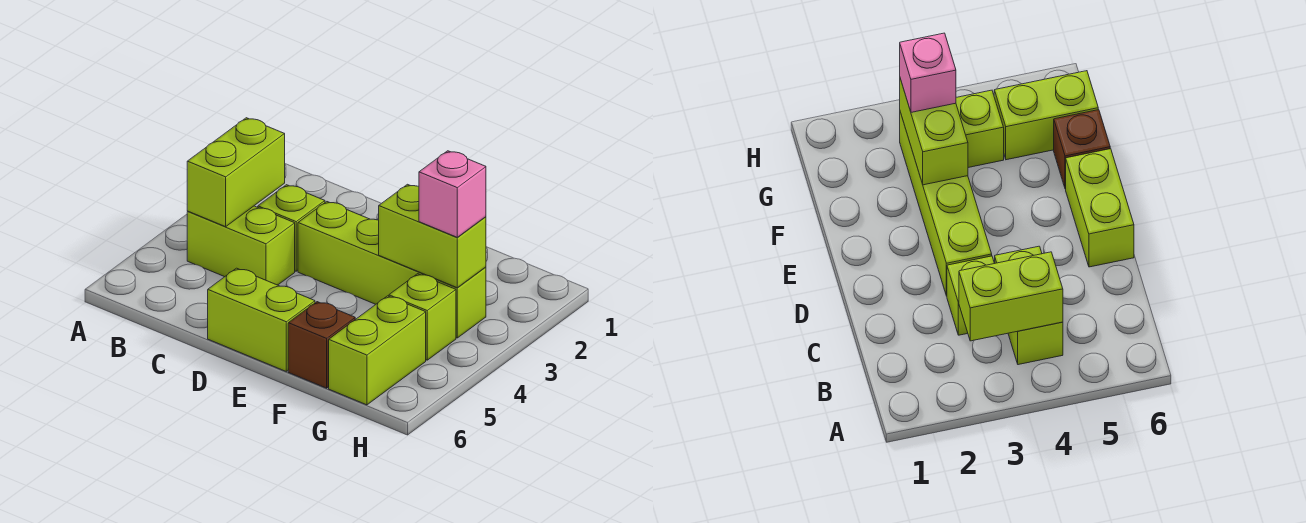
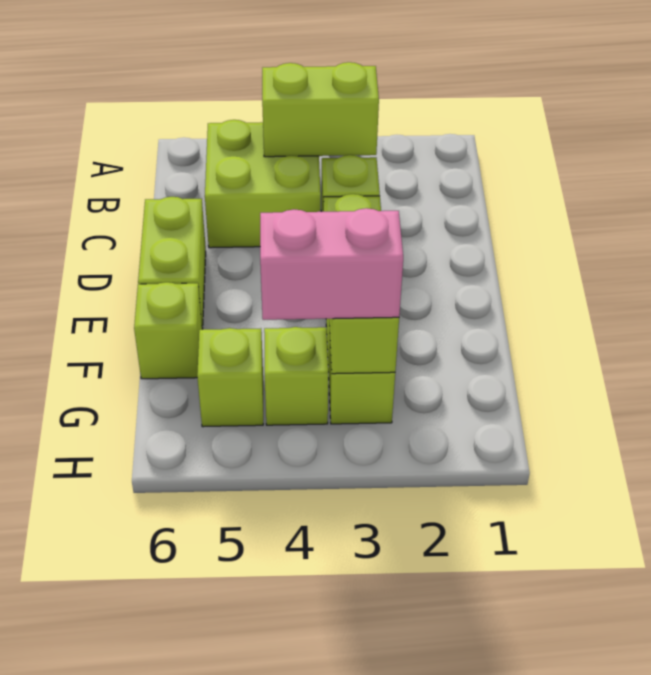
lime brick B4:C4 level 1 -> lime brick B4:C5 level 1
brown brick F6 level 1 -> lime brick F6 level 1
pink brick G3 level 3 -> pink brick G3:G4 level 3
lime brick G5:G6 level 1 -> lime brick G5 level 1

